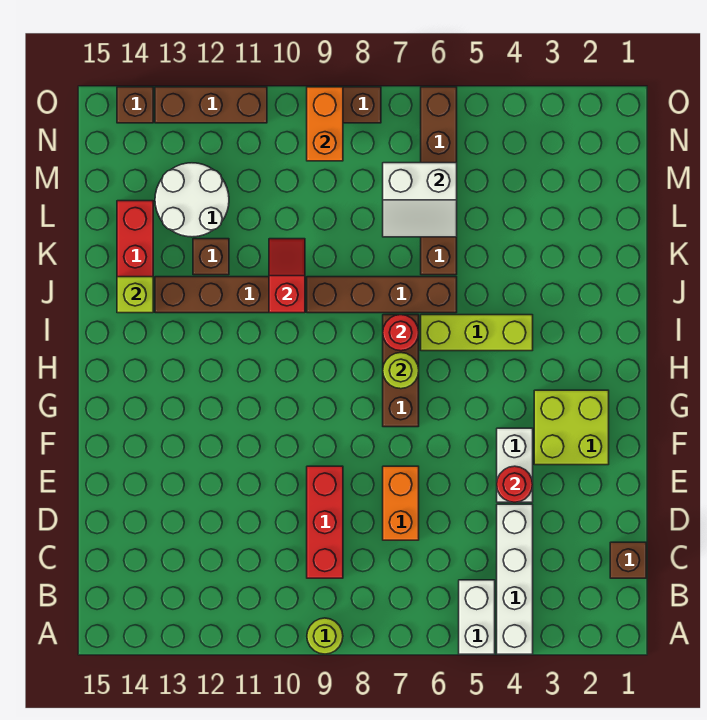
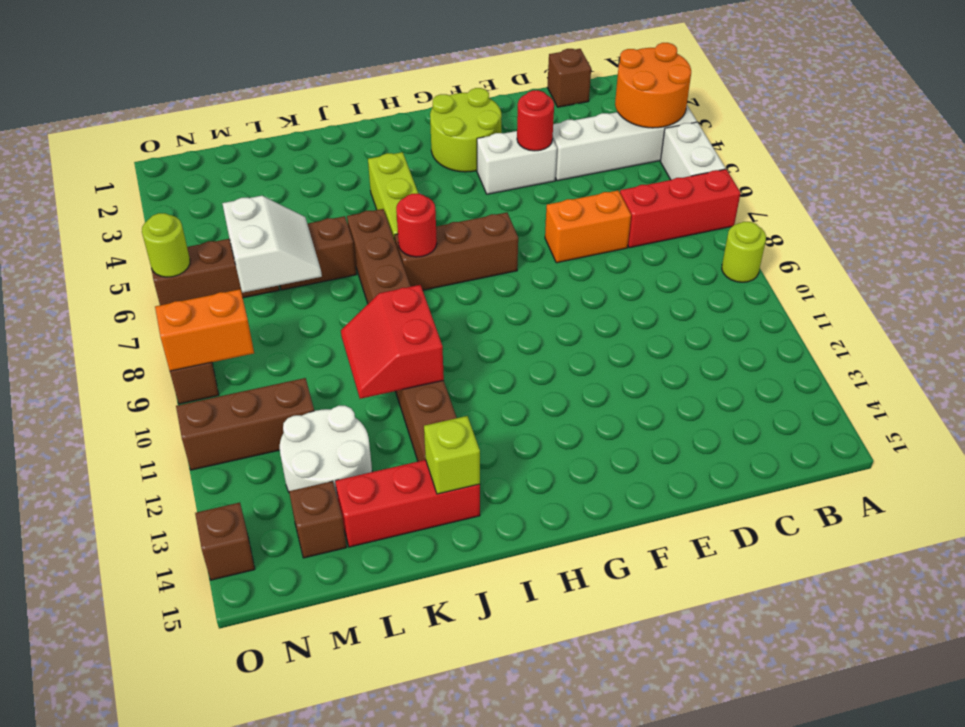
none -> orange round brick A3:B4 level 2
white brick A5:B5 level 1 -> white brick A5:A6 level 1
red brick C9:E9 level 1 -> red brick A7:C7 level 1
lime brick F2:G3 level 1 -> lime round brick F2:G3 level 1
lime round brick H7 level 2 -> lime round brick O6 level 2
red slope J10:K10 level 2 top J -> red slope J10:K11 level 2 top J
brown brick K12 level 1 -> brown brick M14 level 1
brown brick O11:O13 level 1 -> brown brick M11:O11 level 1

